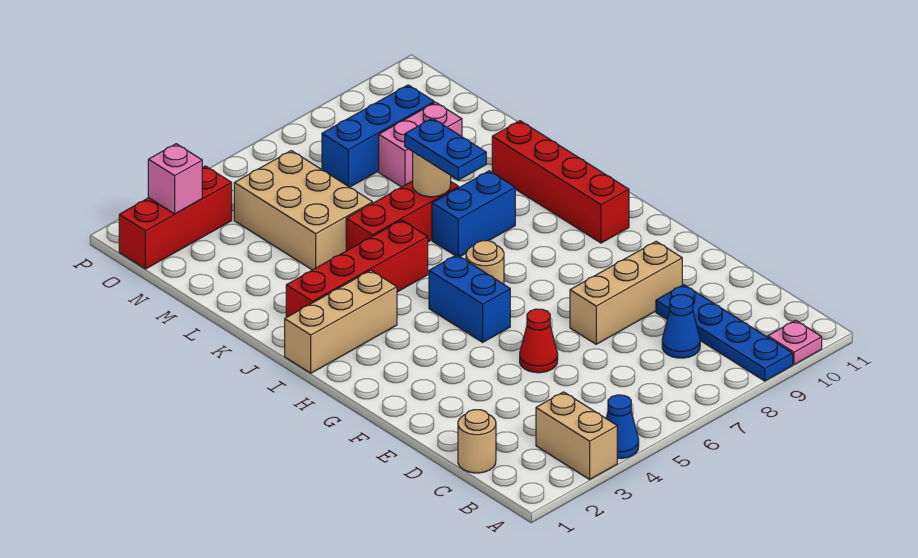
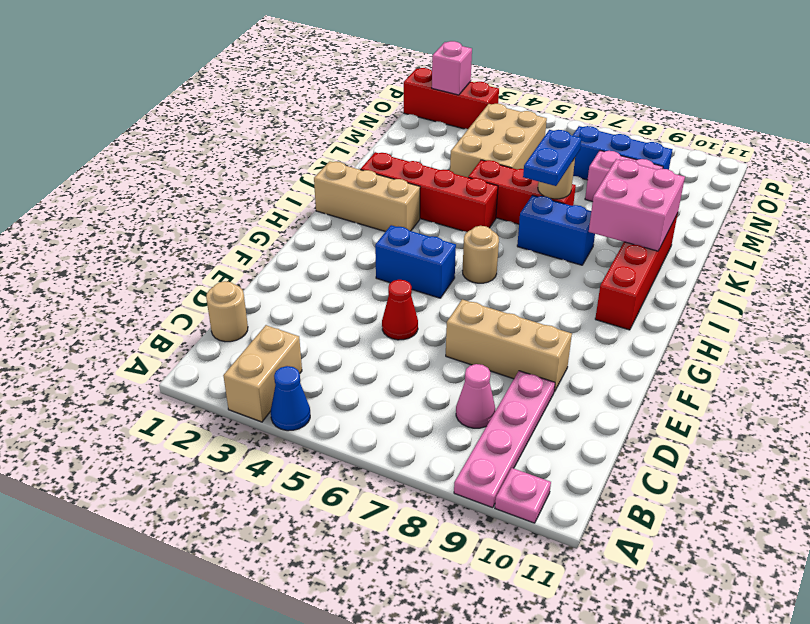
blue plate A9:D9 level 1 -> pink plate A9:D9 level 1
blue cone C8 level 1 -> pink cone C8 level 1
blue brick G5:H5 level 1 -> blue brick G4:G5 level 1
none -> pink brick J9:K10 level 2

